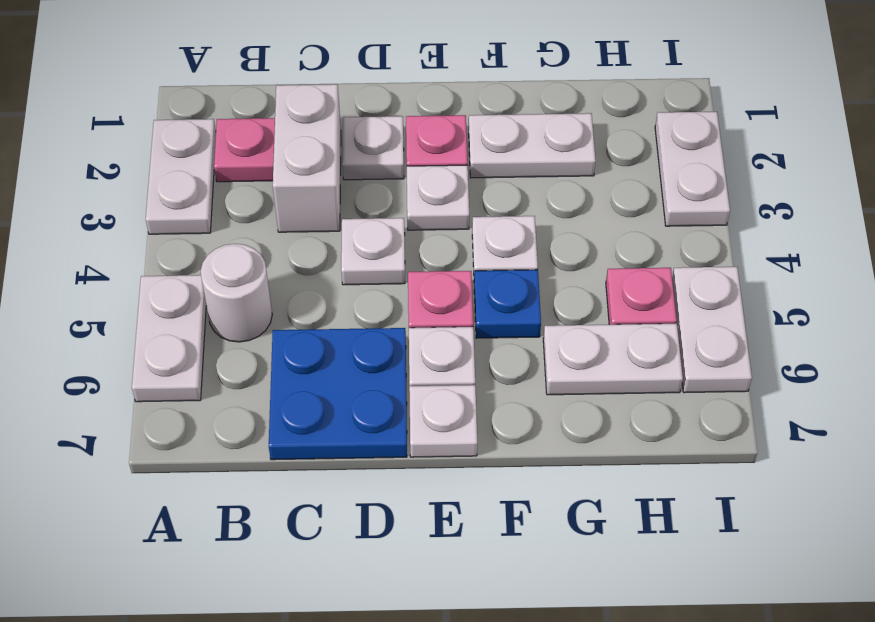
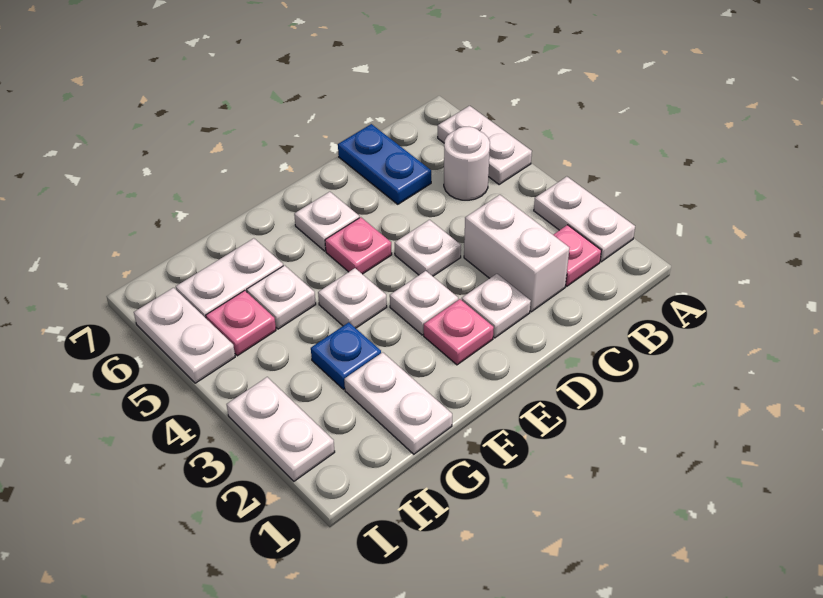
blue plate C6:D7 level 1 -> blue plate C6:C7 level 1
white plate E7 level 1 -> white plate G5 level 1
white plate F2:G2 level 1 -> white plate G1:G2 level 1
blue plate F5 level 1 -> blue plate G3 level 1

